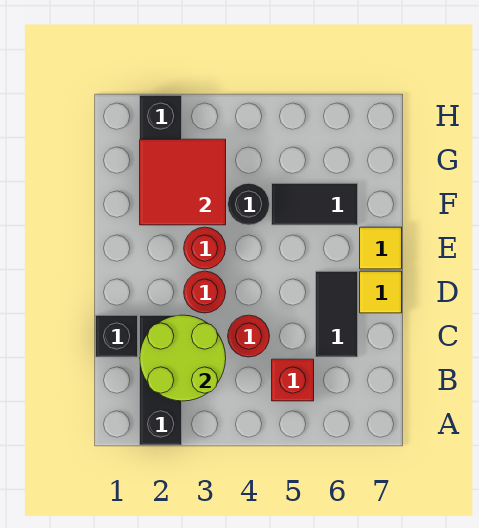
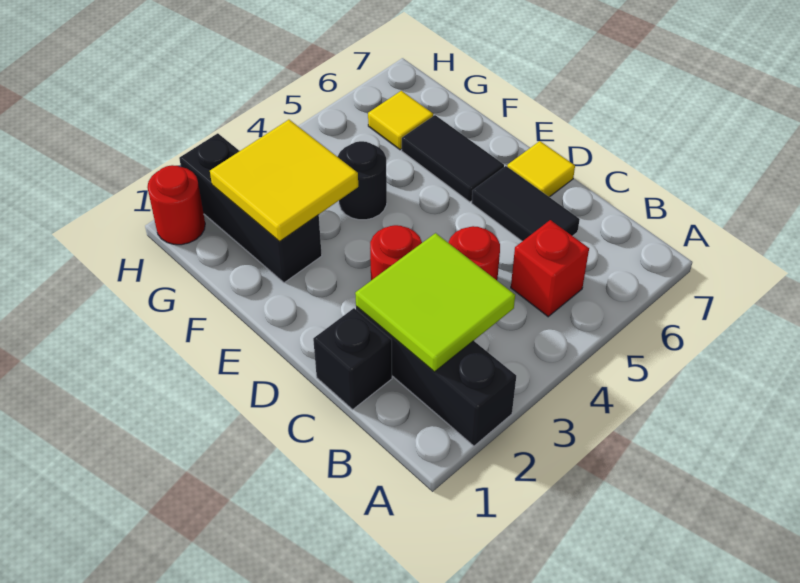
lime round brick B2:C3 level 2 -> lime tile B2:C3 level 2
red round brick E3 level 1 -> red round brick H1 level 1
yellow tile E7 level 1 -> yellow tile G6 level 1
red tile F2:G3 level 2 -> yellow tile F2:G3 level 2
black tile F5:F6 level 1 -> black tile E6:F6 level 1

